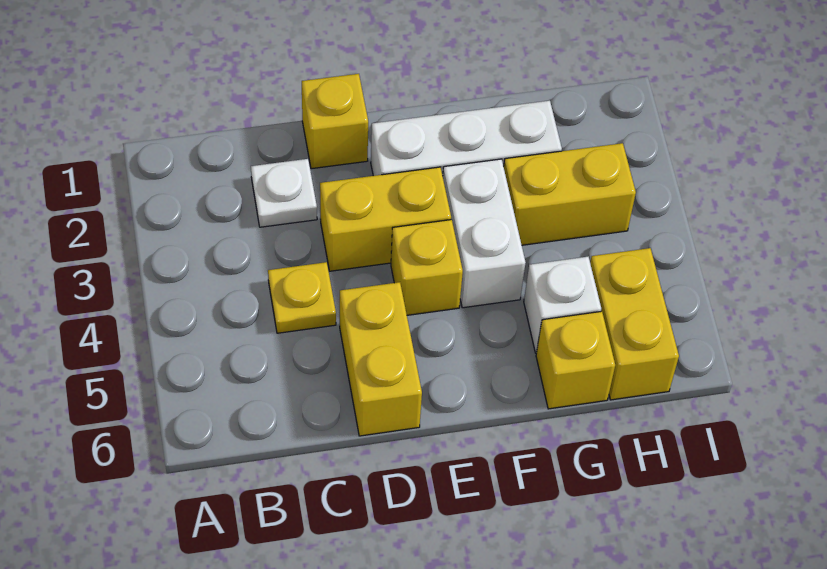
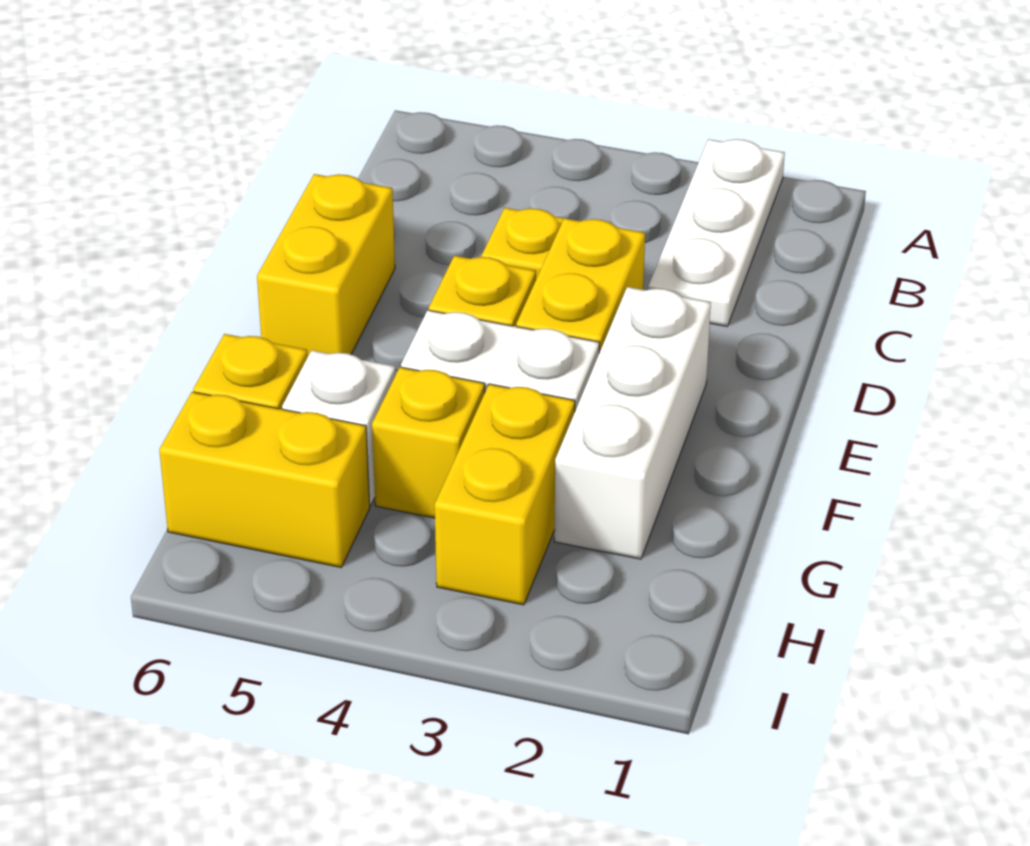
white plate C2 level 1 -> white plate A2:C2 level 1
yellow brick D1 level 1 -> yellow brick G4 level 1
yellow brick D5:D6 level 1 -> yellow brick D6:E6 level 1

